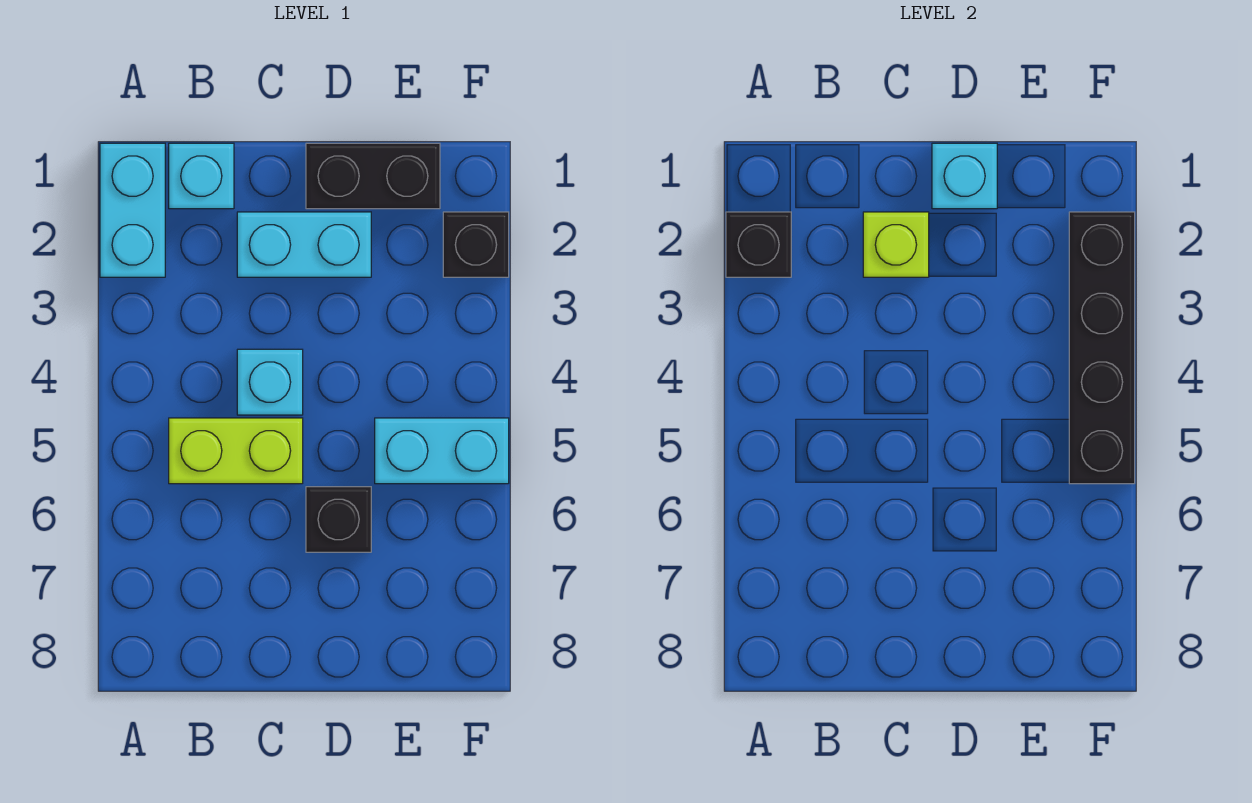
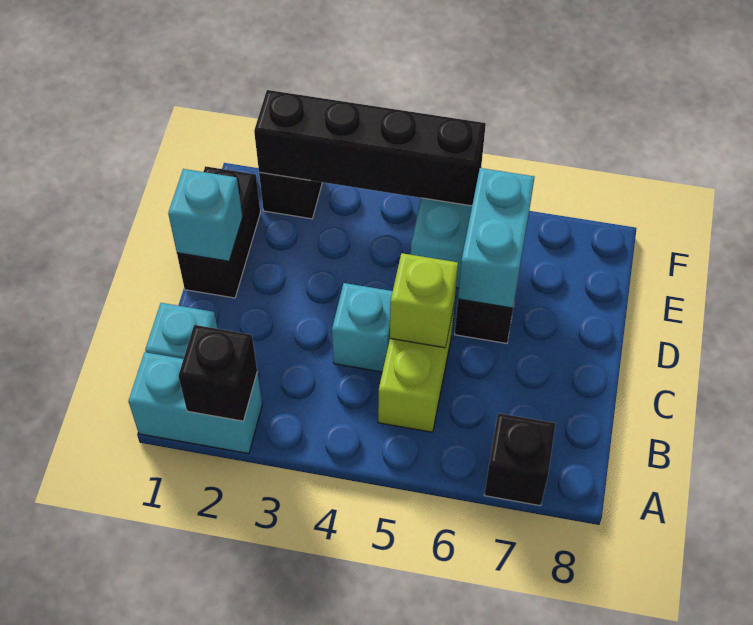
none -> black brick A7 level 1
cyan brick C2:D2 level 1 -> cyan brick D6:E6 level 2
lime brick C2 level 2 -> lime brick C5 level 2

